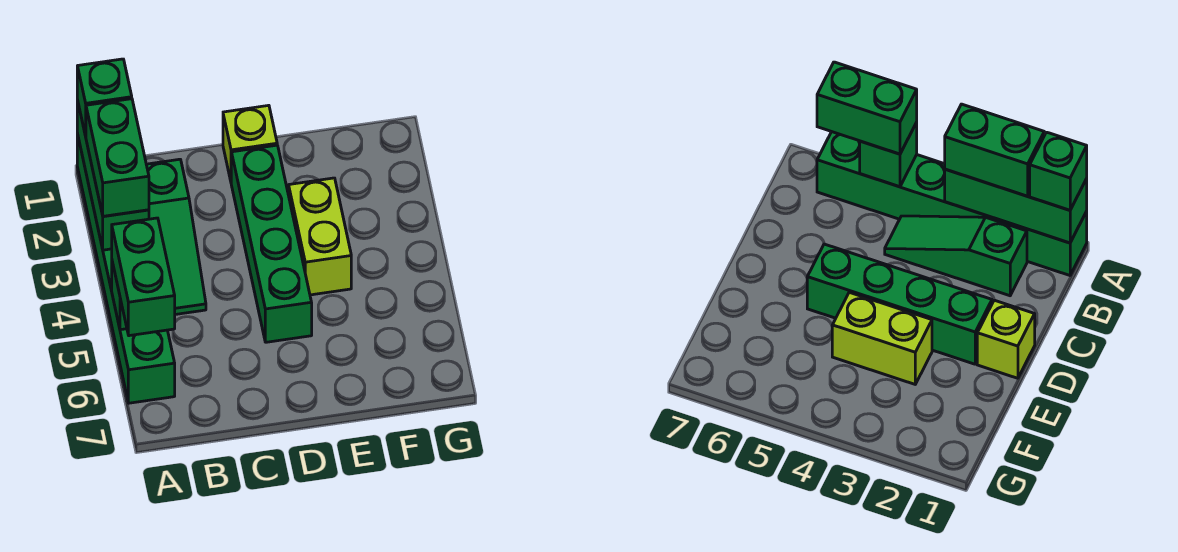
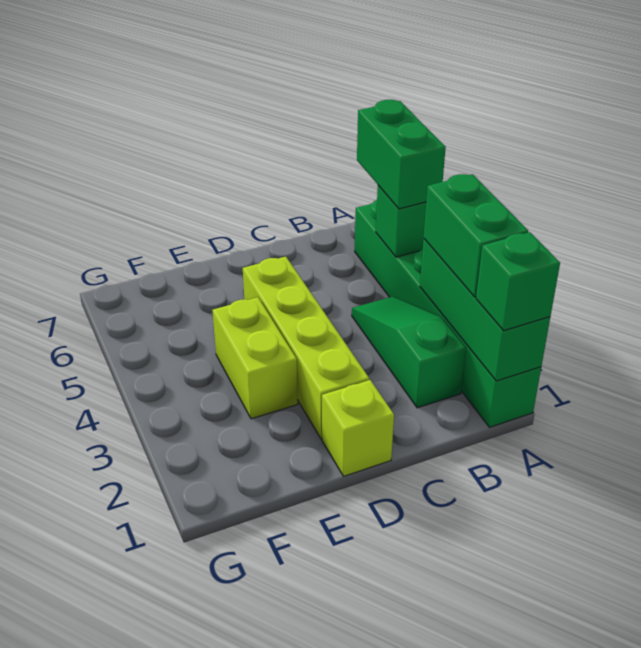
green brick D2:D5 level 1 -> lime brick D2:D5 level 1

